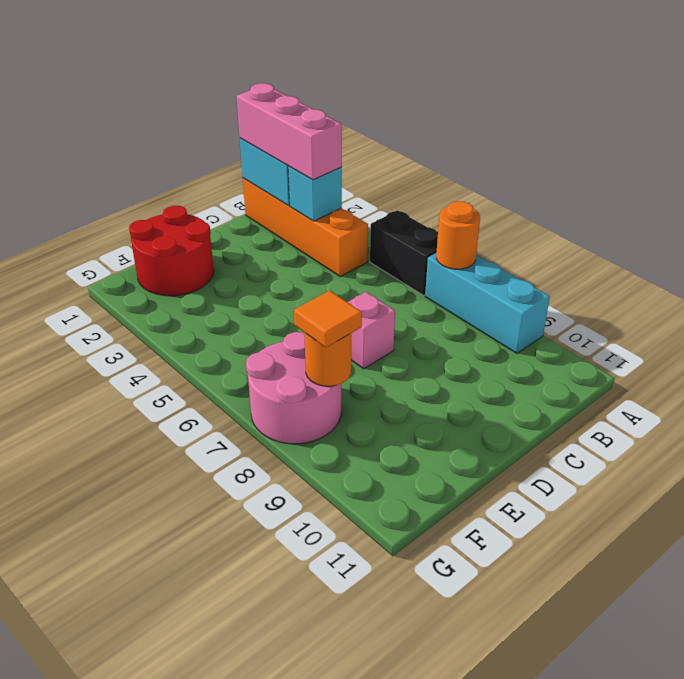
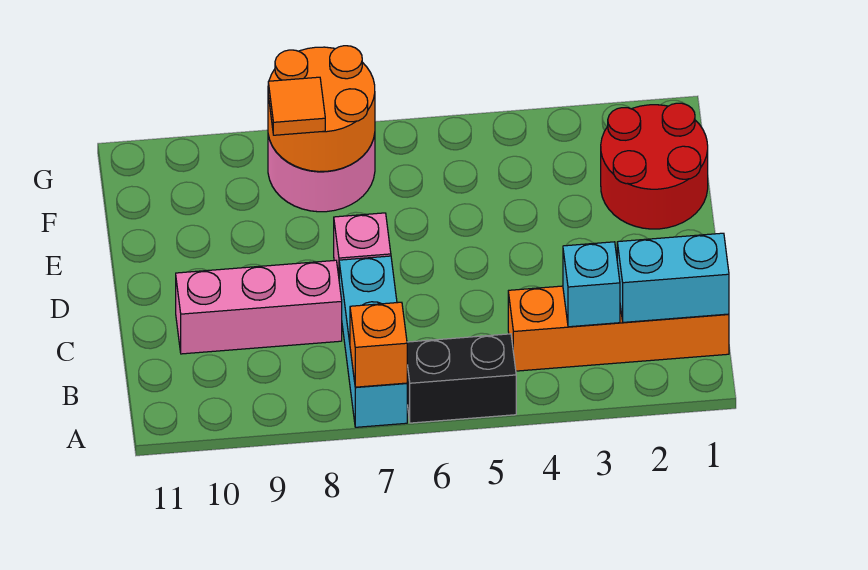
cyan brick A7:A9 level 1 -> cyan brick A7:C7 level 1
orange round brick A7 level 2 -> orange brick A7 level 2
pink brick B1:B3 level 3 -> pink brick C8:C10 level 1
orange round brick F8 level 2 -> orange round brick F7:G8 level 2

